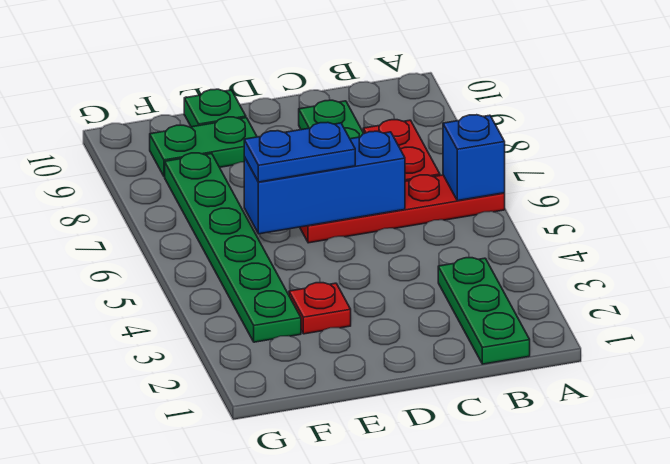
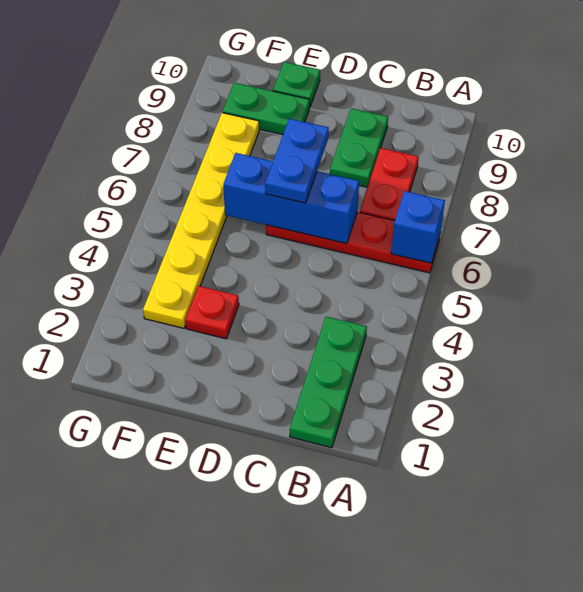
blue plate D6:E6 level 3 -> blue plate D6:D7 level 3
green plate F3:F8 level 1 -> yellow plate F3:F8 level 1

